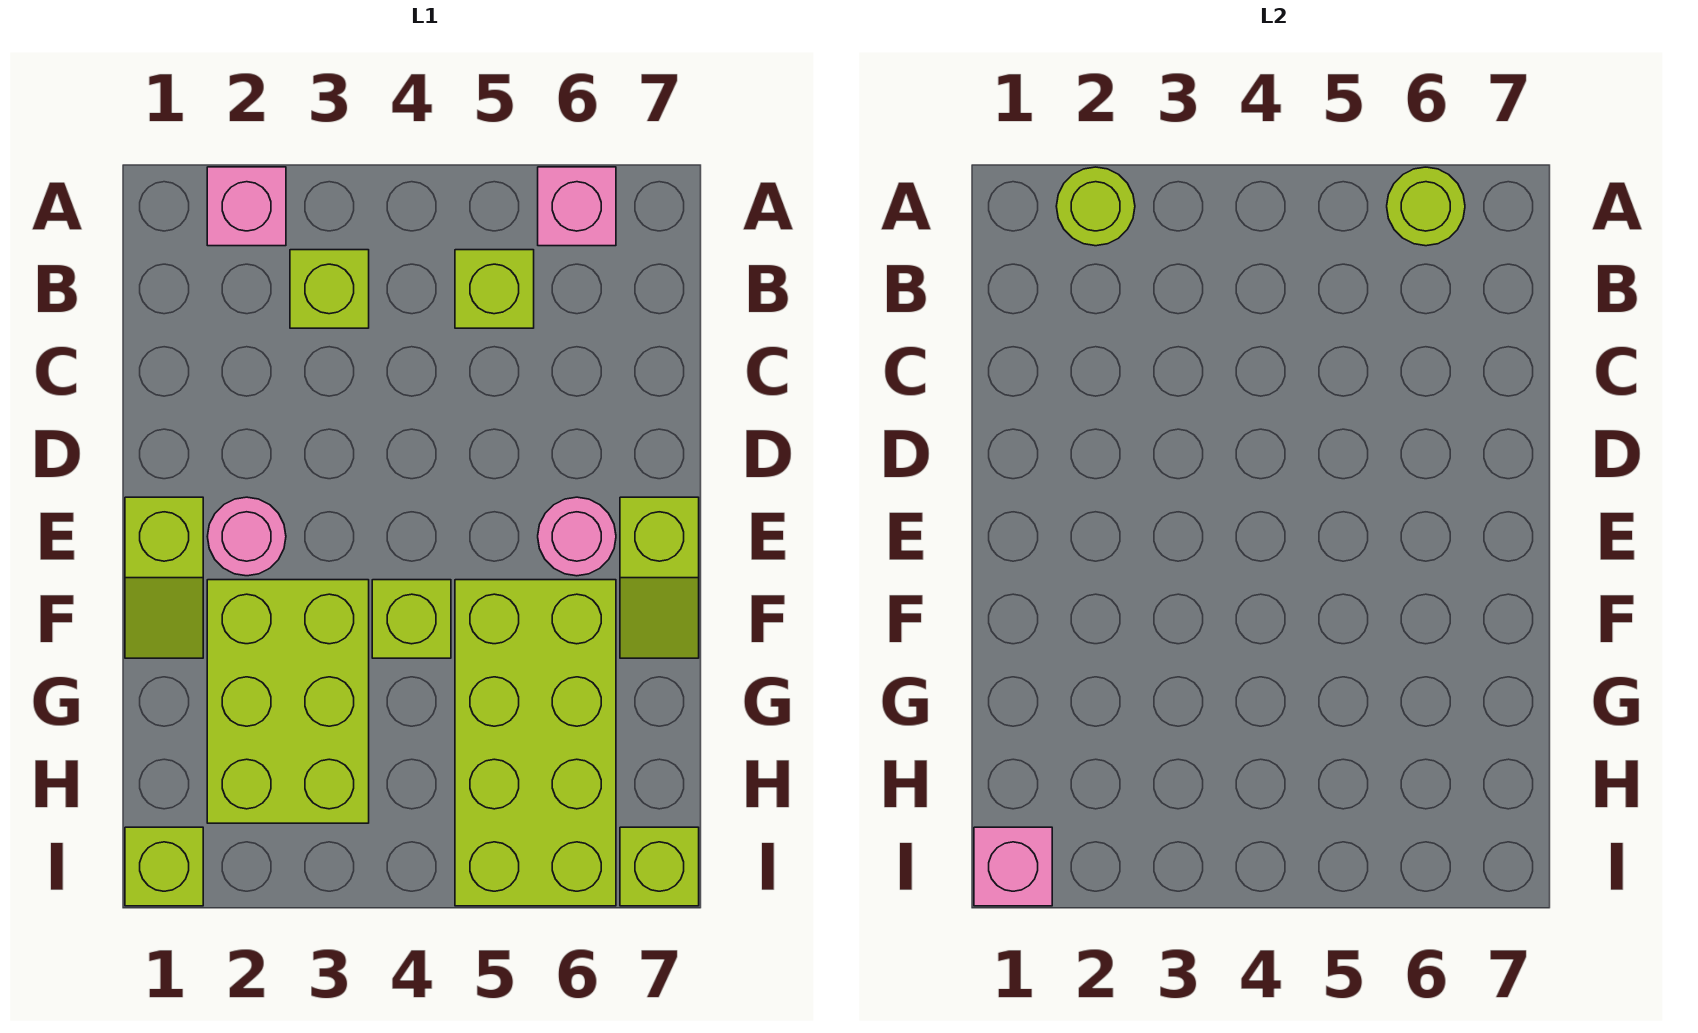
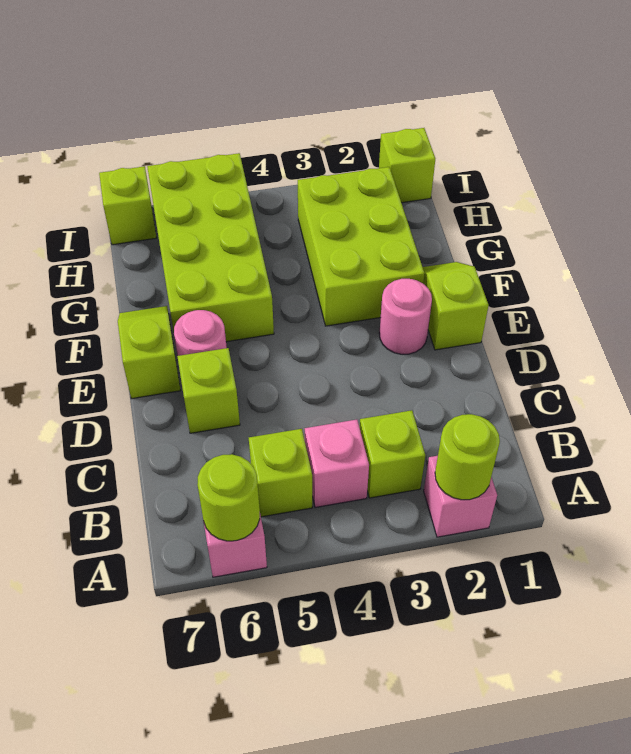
lime brick F4 level 1 -> lime brick D6 level 1
pink brick I1 level 2 -> pink brick B4 level 1

